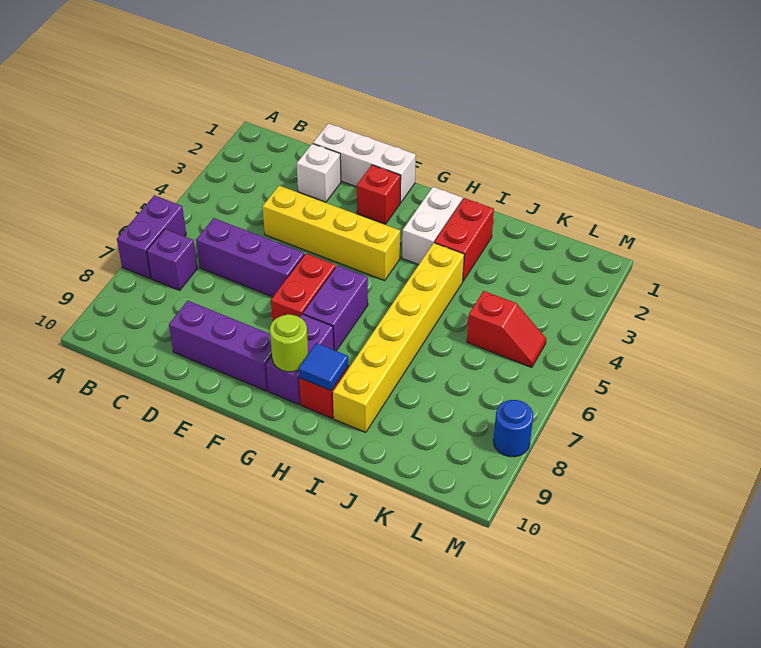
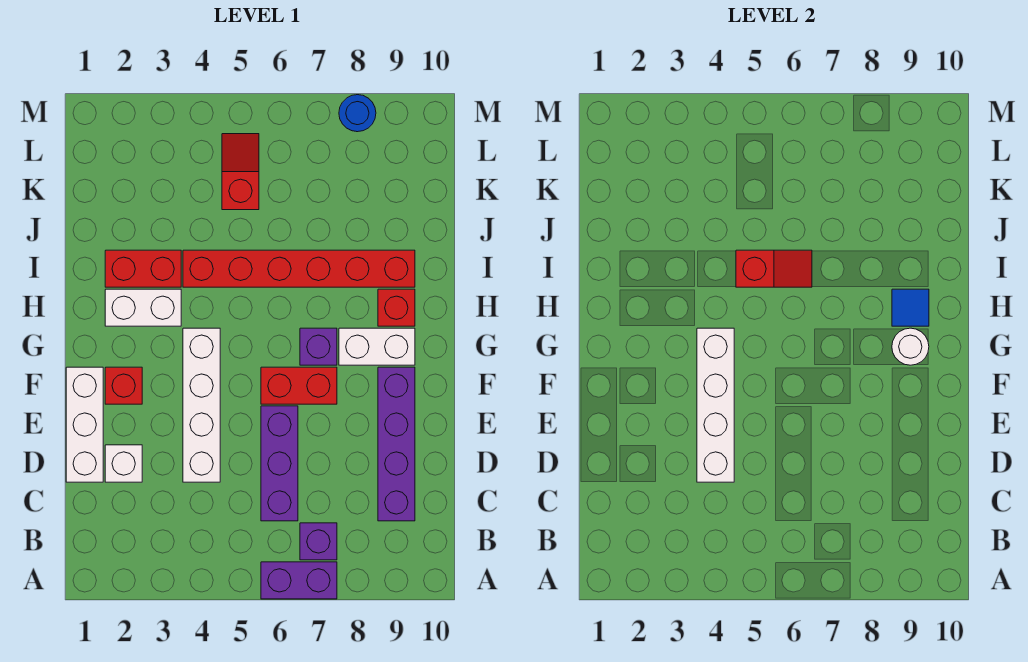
yellow brick D4:G4 level 1 -> white brick D4:G4 level 1
none -> white brick D4:G4 level 2
purple brick D9:F9 level 1 -> purple brick C9:F9 level 1
purple brick G6:G7 level 1 -> purple brick G7 level 1
purple brick G8:G9 level 1 -> white brick G8:G9 level 1
lime round brick G9 level 2 -> white round brick G9 level 2
yellow brick I4:I9 level 1 -> red brick I4:I9 level 1
none -> red slope I5:I6 level 2 top 5

